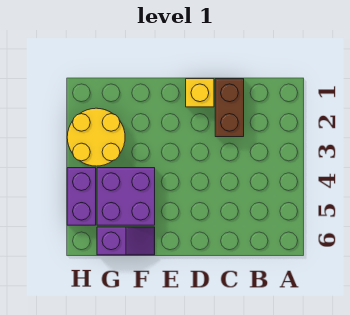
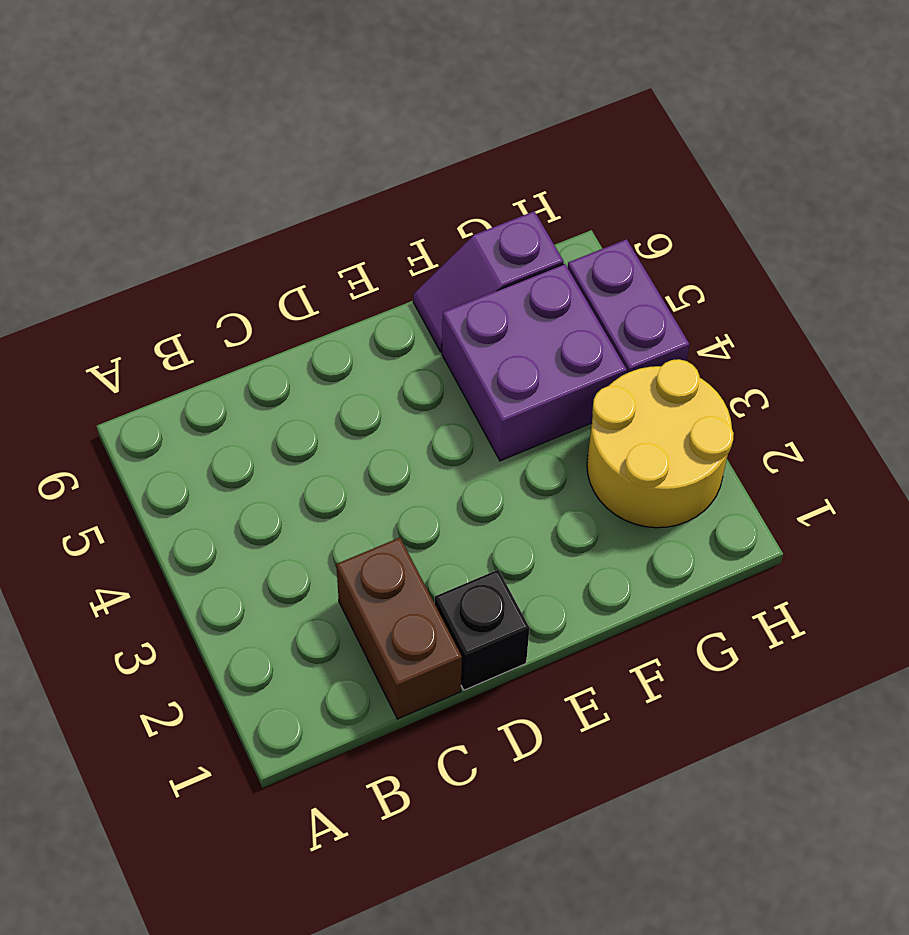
yellow brick D1 level 1 -> black brick D1 level 1

